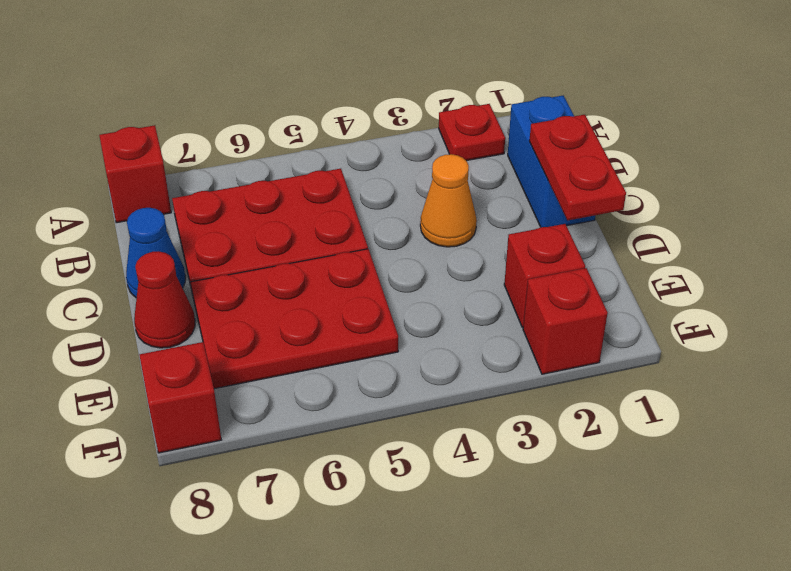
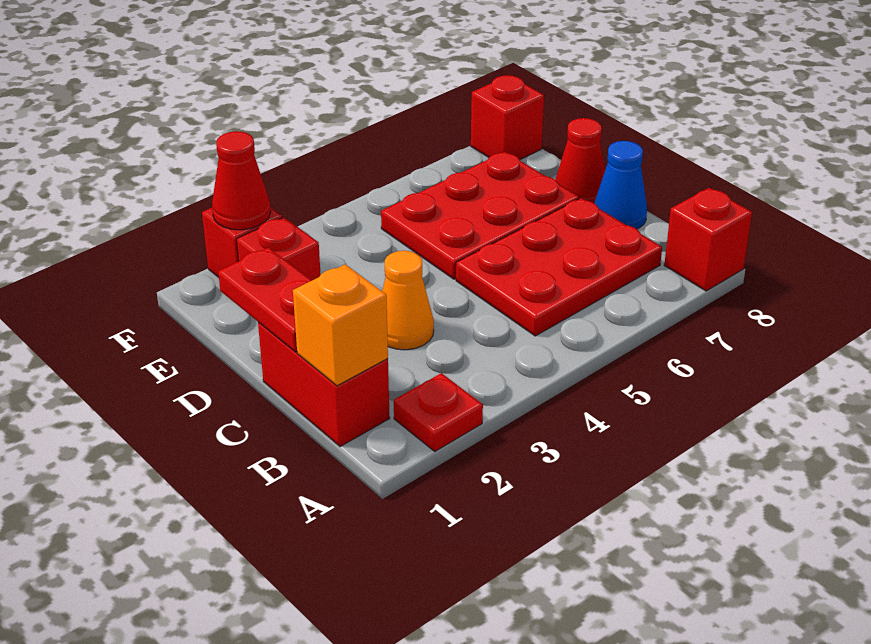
blue brick B1:C1 level 1 -> red brick B1:C1 level 1
none -> orange brick B1 level 2
none -> red cone F2 level 2

